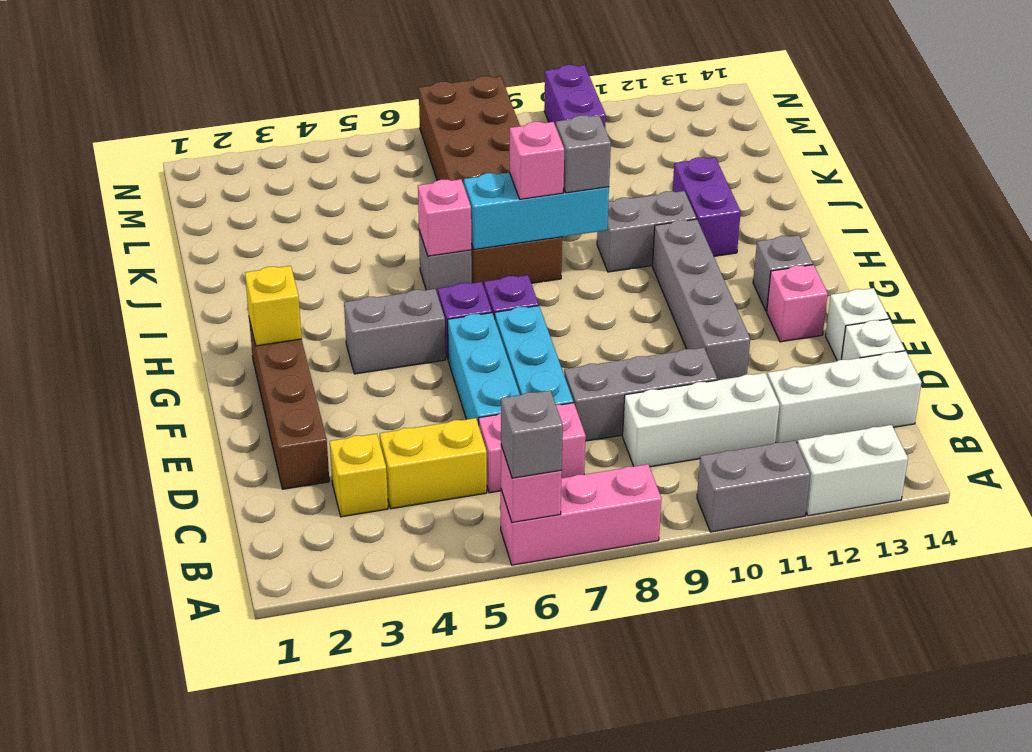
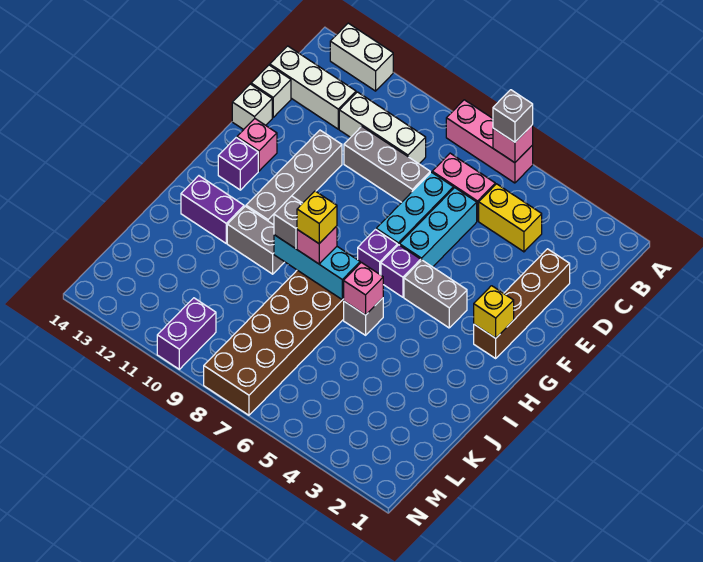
grey brick A10:A11 level 1 -> none
yellow brick C3 level 1 -> yellow brick I8 level 4
grey brick G13 level 1 -> purple brick G13 level 1
purple brick I12:J12 level 1 -> purple brick I12:I13 level 1

